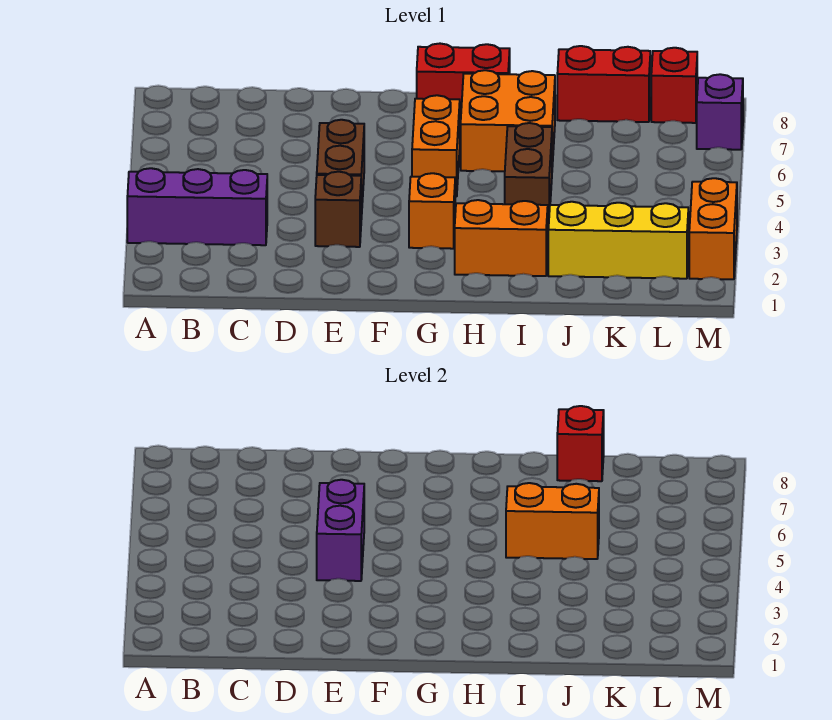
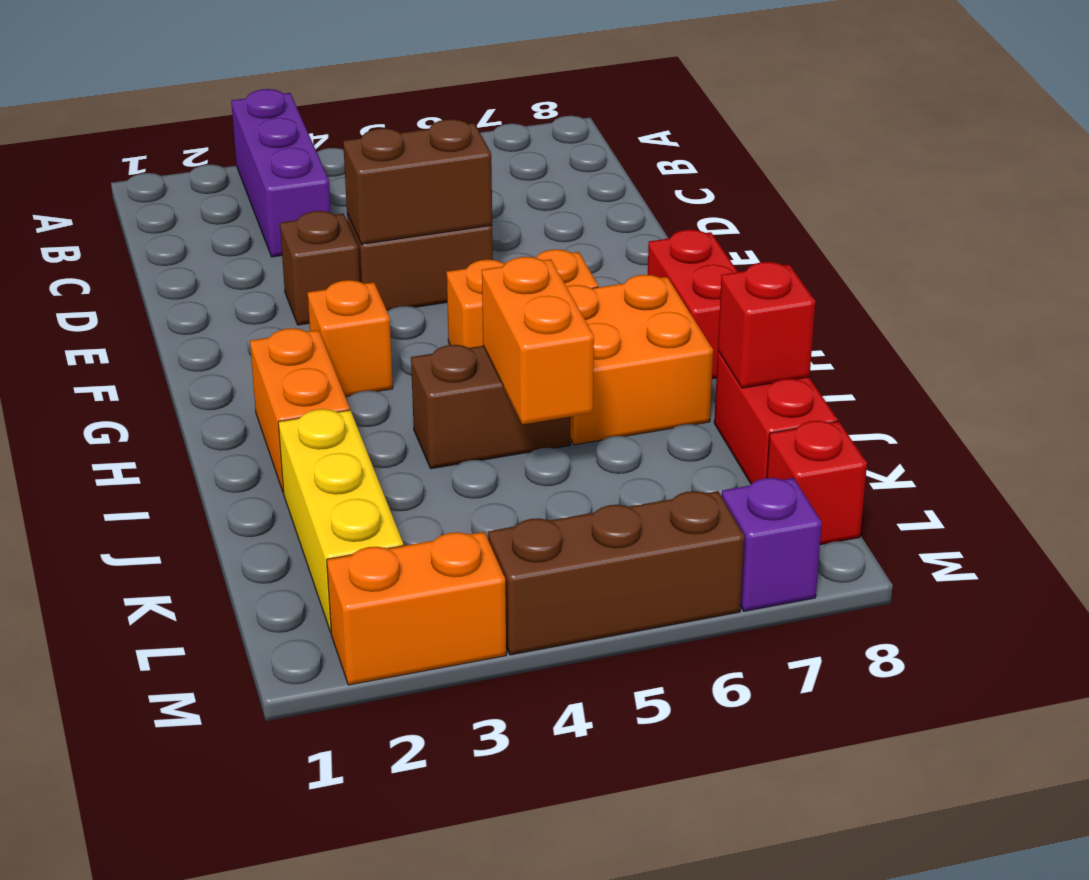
purple brick E4:E5 level 2 -> brown brick E4:E5 level 2
none -> brown brick M4:M6 level 1

